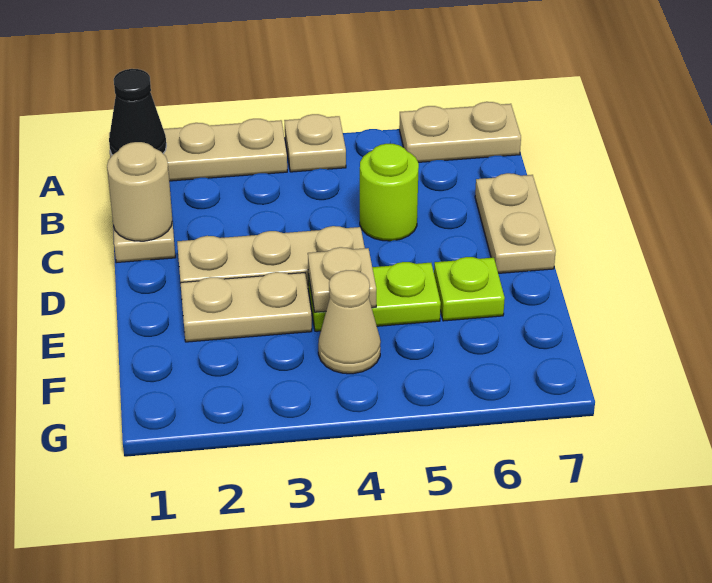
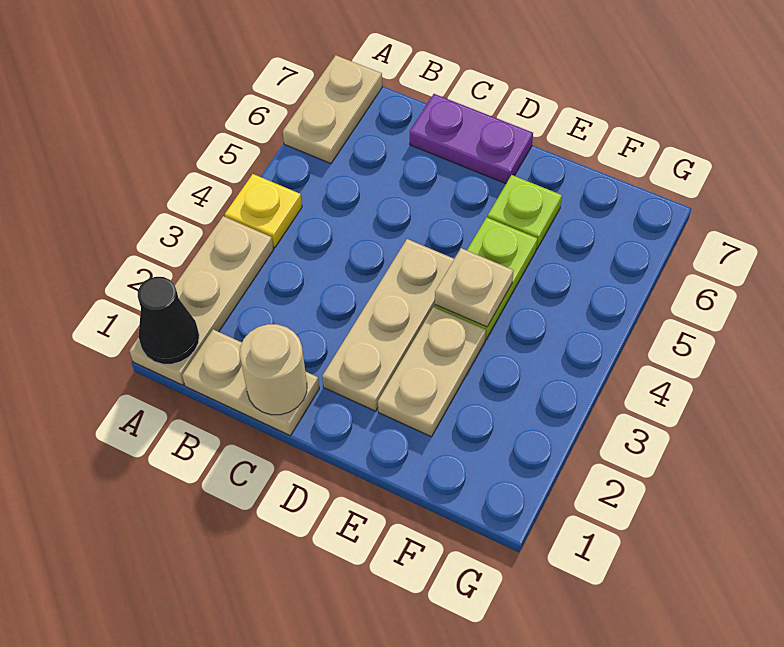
tan plate A4 level 1 -> yellow plate A4 level 1
lime round brick C5 level 1 -> none
tan plate C7:D7 level 1 -> purple plate C7:D7 level 1
tan cone F4 level 1 -> none

